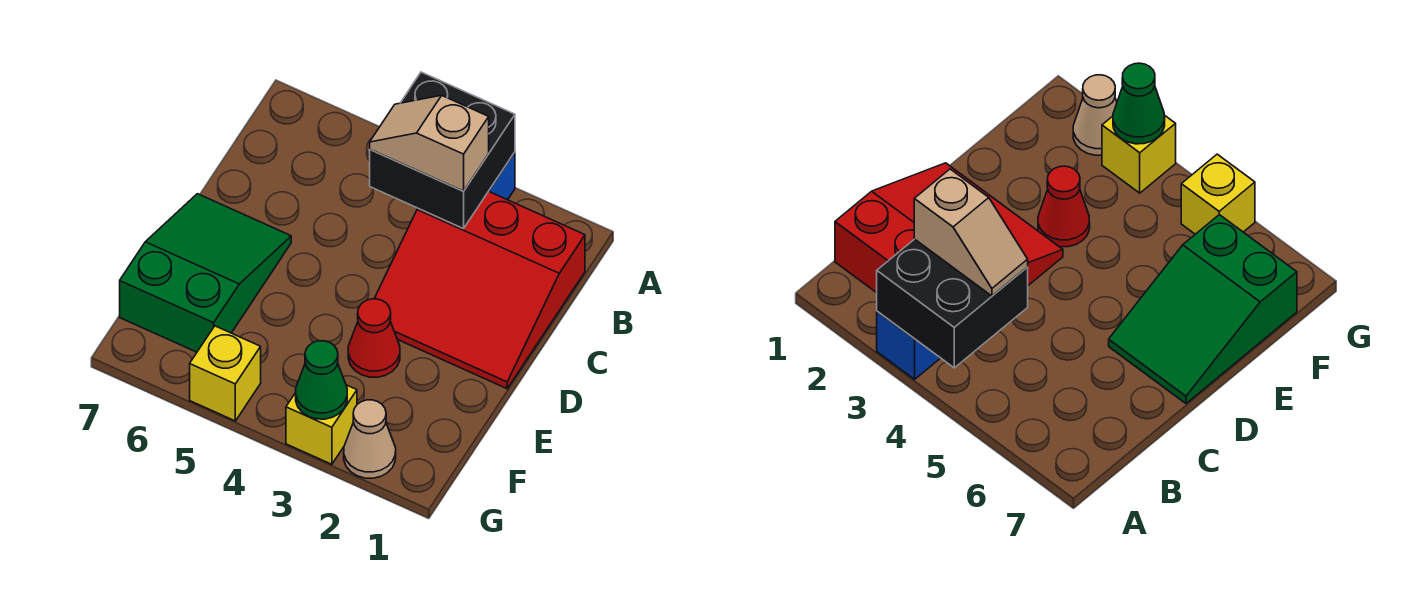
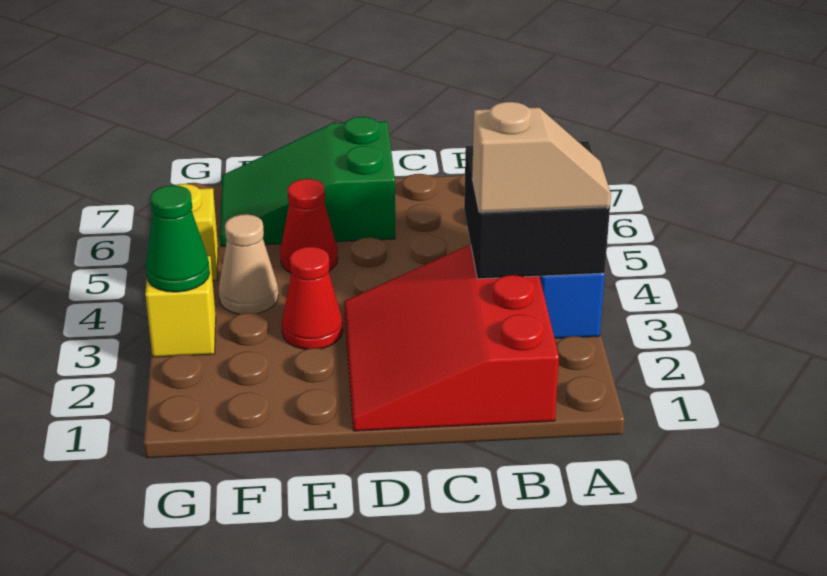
tan slope B3:B4 level 3 top 3 -> tan slope A3:B3 level 3 top B
green slope D6:F7 level 1 top F -> green slope D6:F7 level 1 top D
none -> red cone E5 level 1
tan cone G2 level 1 -> tan cone F4 level 1

